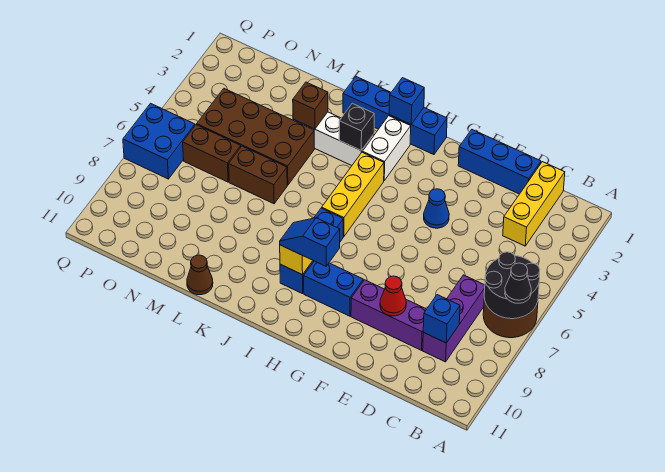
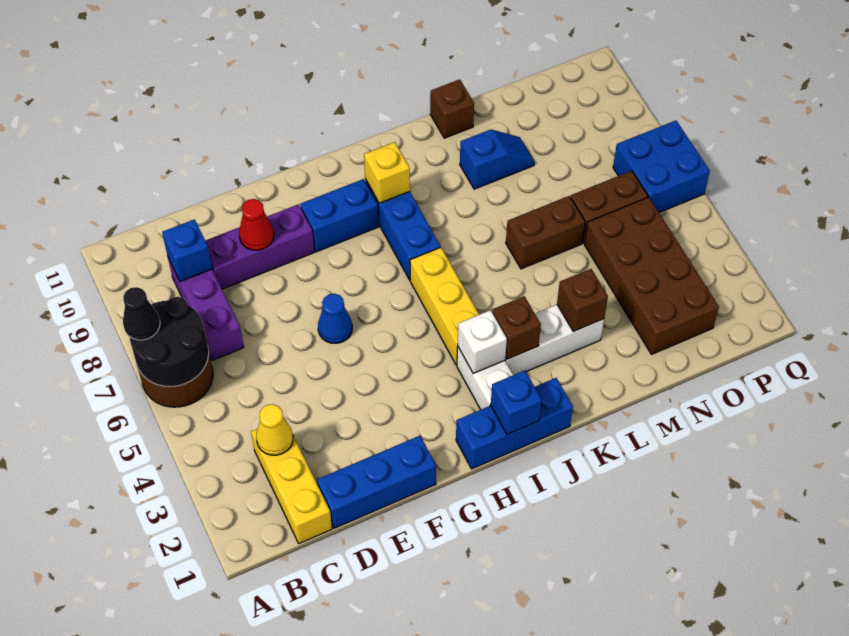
none -> yellow cone C3 level 2
blue cone F4 level 1 -> blue cone F6 level 1
blue brick H1:K1 level 1 -> blue brick H1:J1 level 1
blue slope H9:I9 level 3 top H -> blue slope L9:M9 level 1 top L
none -> white brick I3 level 2
black brick J3 level 2 -> brown brick J3 level 2
brown brick L4:O5 level 1 -> brown brick N2:O5 level 1
brown cone L11 level 1 -> brown brick L11 level 1

